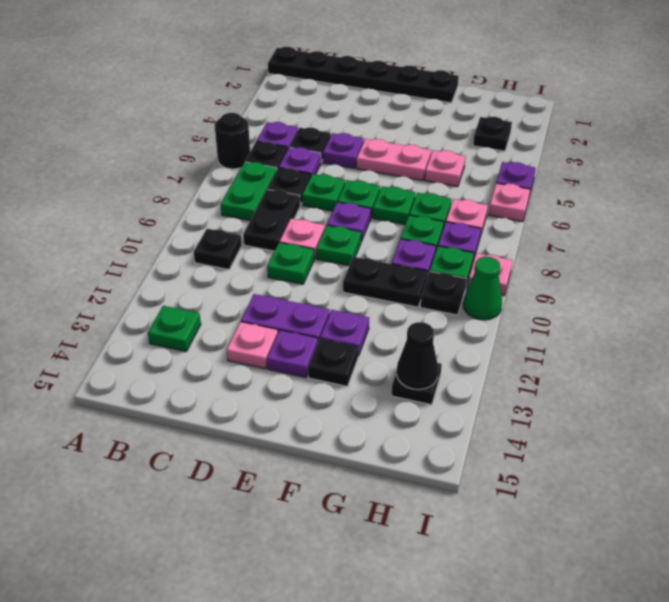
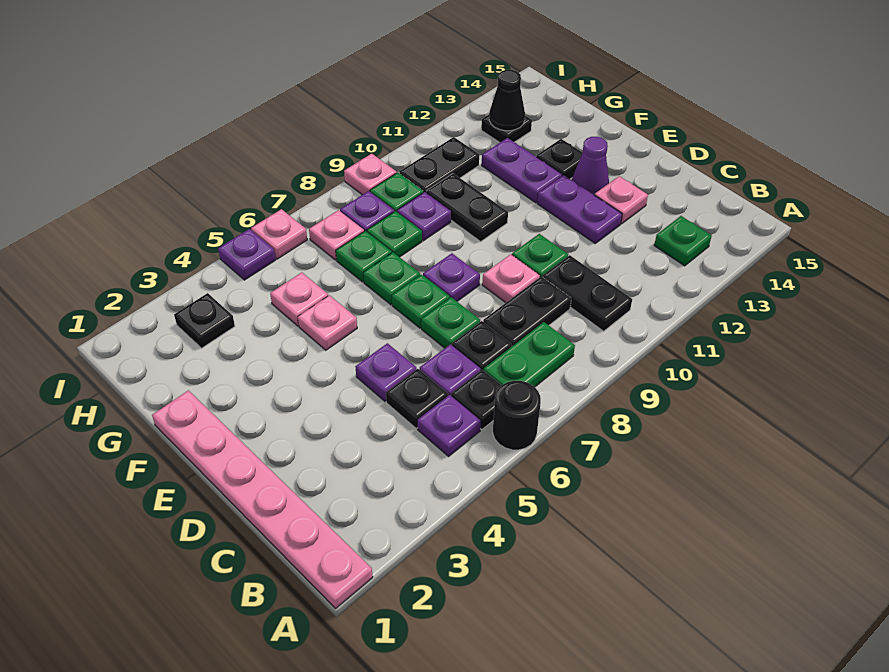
black plate A1:F1 level 1 -> pink plate A1:F1 level 1
black plate B10 level 1 -> black plate B10:C10 level 1
pink plate E5:F5 level 1 -> pink plate F5 level 1
green plate E9 level 1 -> none
purple plate E13 level 1 -> purple cone E13 level 1
purple plate F12 level 1 -> purple plate F12:G12 level 1
black plate H10 level 1 -> black plate H10:H11 level 1
green cone I10 level 1 -> none

